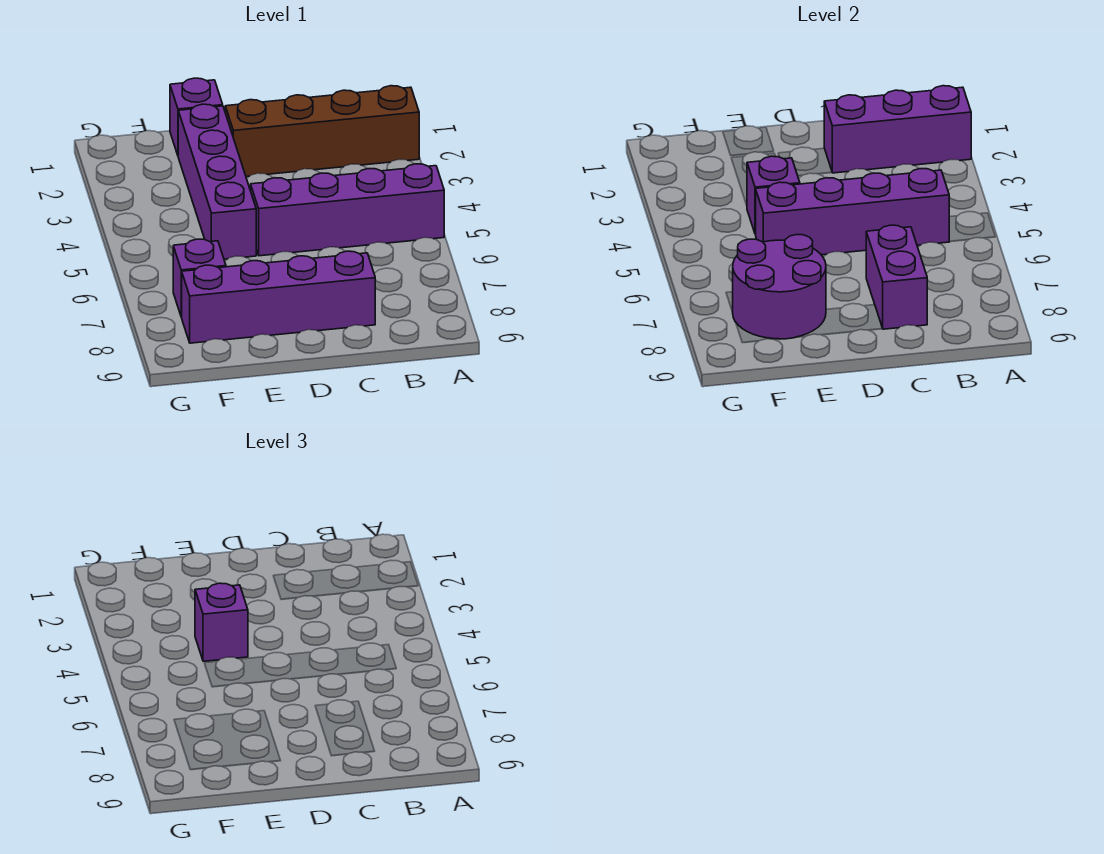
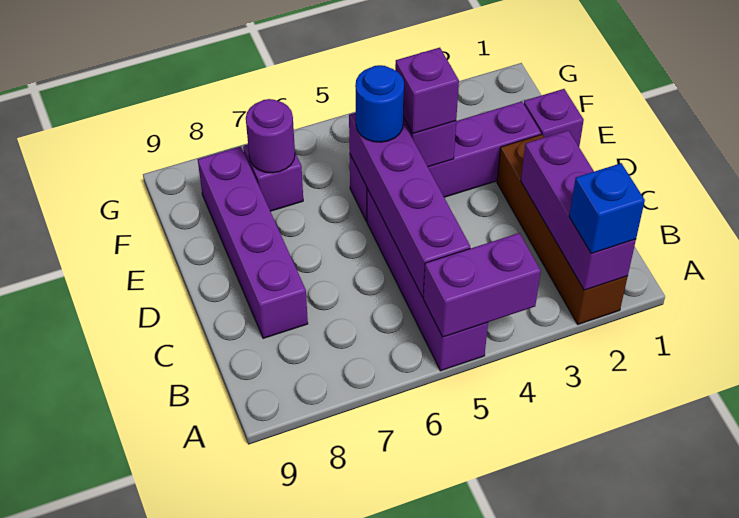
none -> blue brick A2 level 3
purple brick C7:C8 level 2 -> purple brick A4:A5 level 2
none -> blue round brick E5 level 3
purple round brick E7:F8 level 2 -> purple round brick F7 level 2

